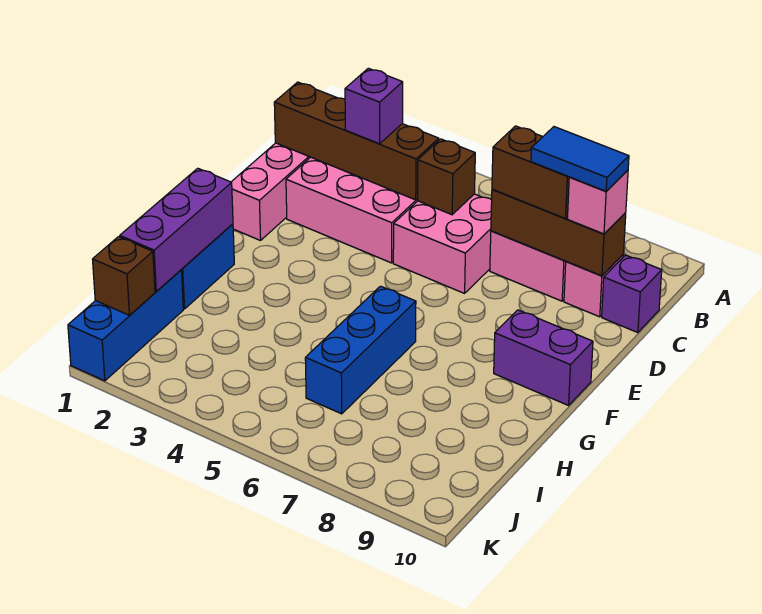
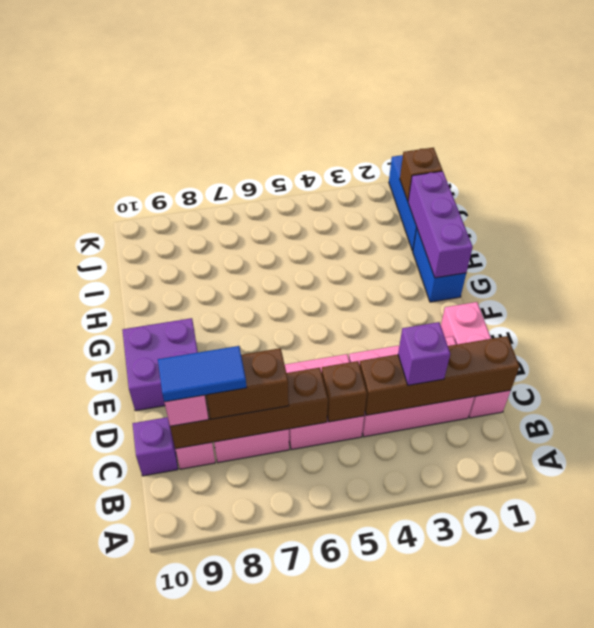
brown brick C7:C9 level 2 -> brown brick C6:C9 level 2
purple brick F9:F10 level 1 -> purple brick E9:F10 level 1
blue brick G6:I6 level 1 -> none

